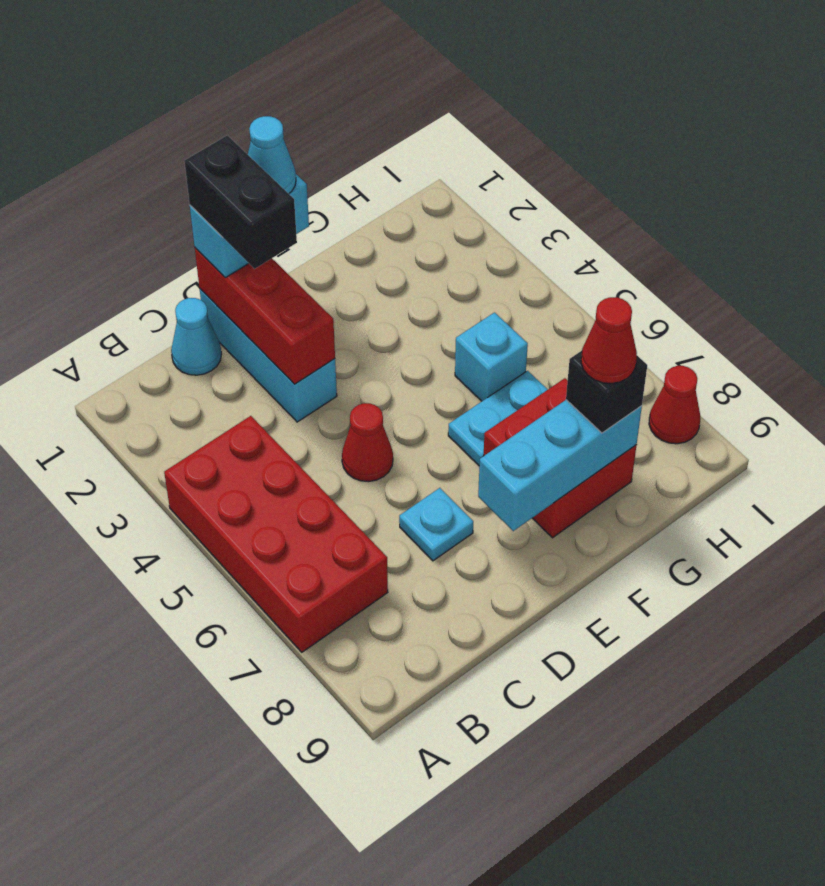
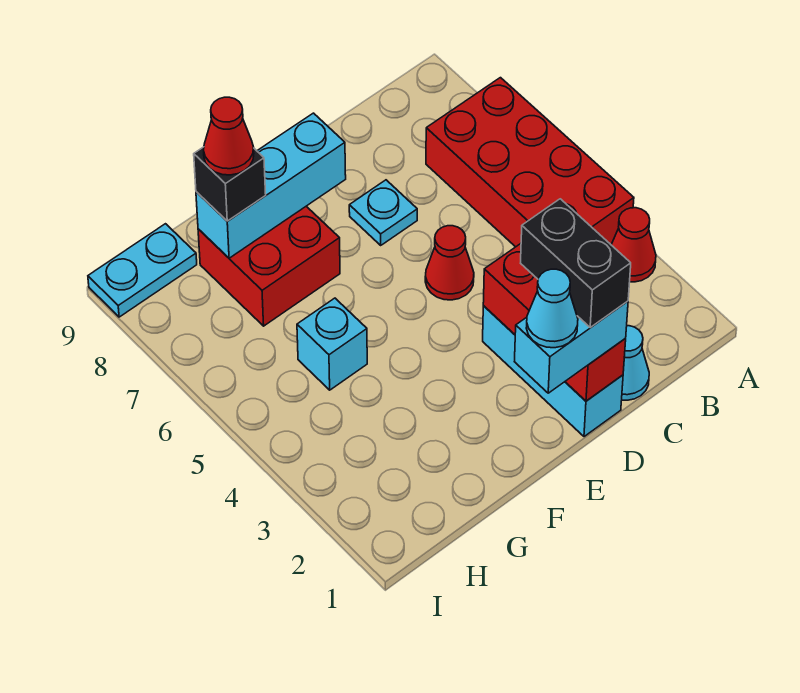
cyan plate F6:G6 level 1 -> cyan plate H9:I9 level 1
red cone I8 level 1 -> red cone A3 level 1

